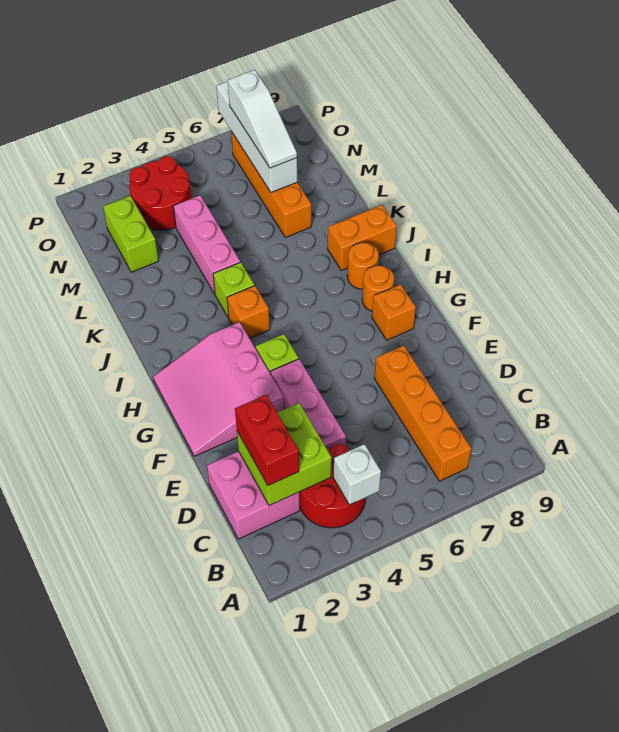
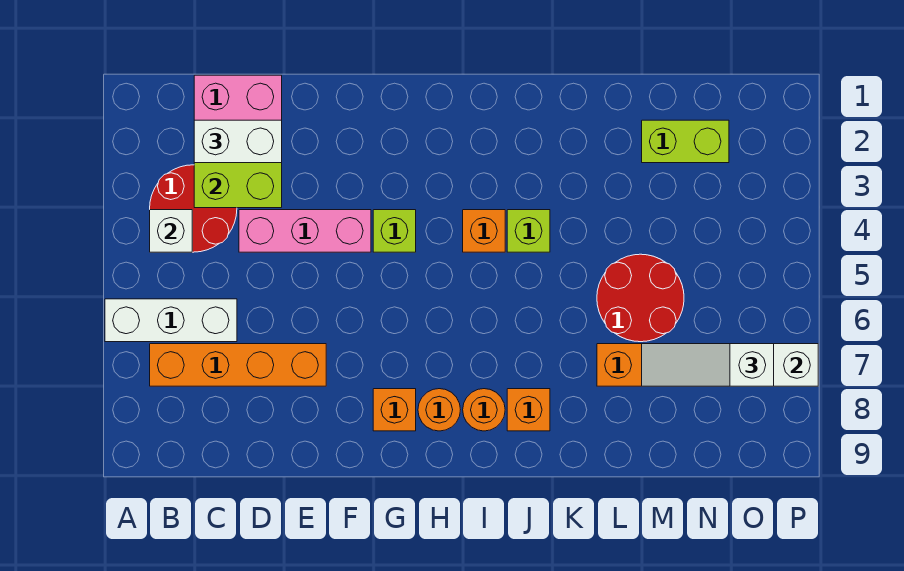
none -> white brick A6:C6 level 1
red brick C2:D2 level 3 -> white brick C2:D2 level 3
pink slope F1:H3 level 1 top 3 -> none
orange brick J8:J9 level 1 -> orange brick J8 level 1
pink brick K4:M4 level 1 -> none
red round brick N3:O4 level 1 -> red round brick L5:M6 level 1

